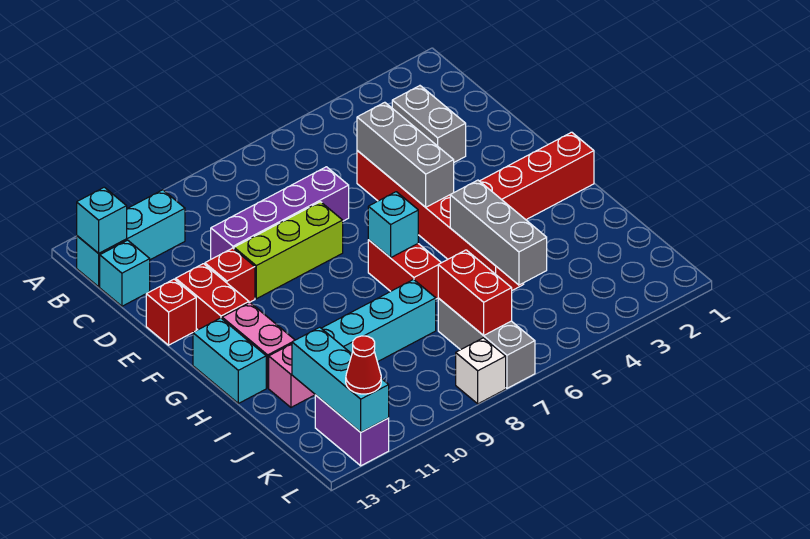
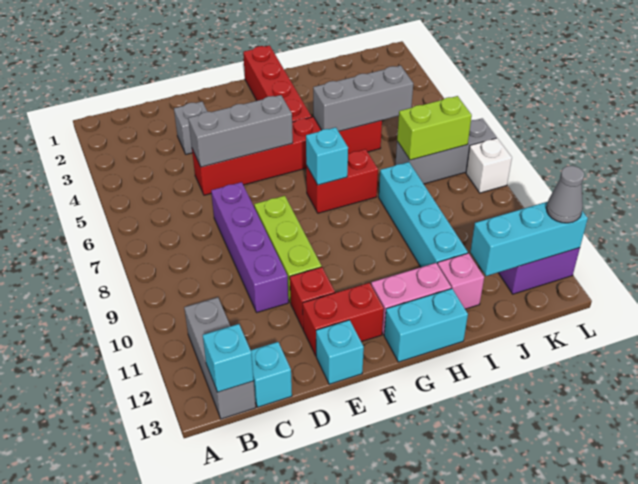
cyan brick B11:B13 level 1 -> grey brick B11:B13 level 1
grey brick C3:D3 level 1 -> grey brick D3 level 1
red brick E13 level 1 -> cyan brick E13 level 1
red brick J7:K7 level 2 -> lime brick J7:K7 level 2
red cone L12 level 3 -> grey cone L12 level 3

